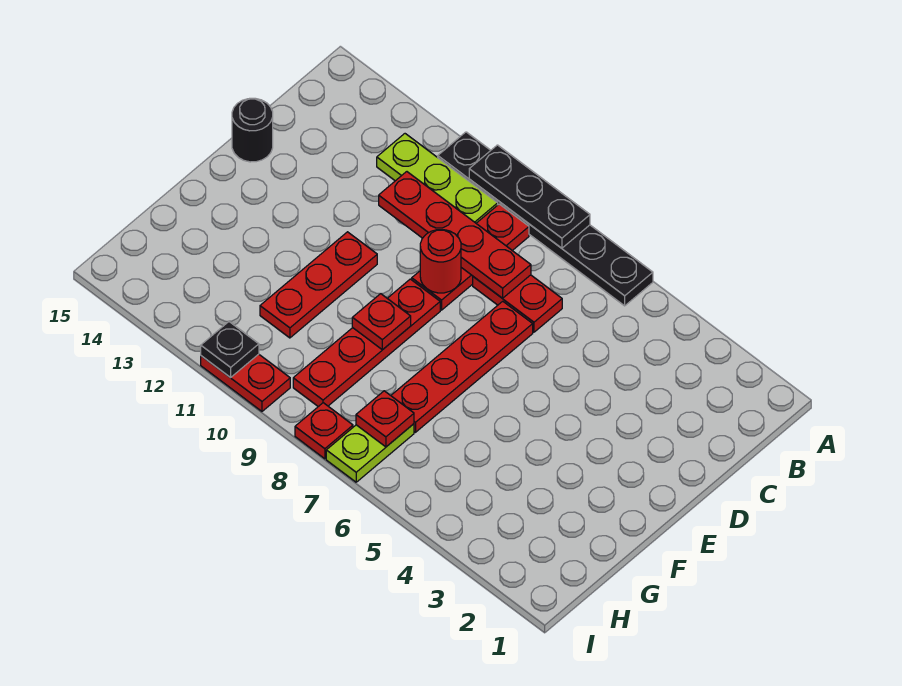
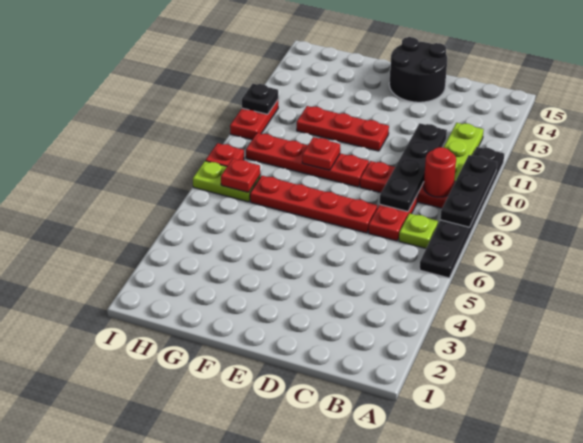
none -> lime plate B7 level 1
red plate C8:C11 level 2 -> black plate C8:C11 level 2
red round brick D9 level 2 -> red round brick B9 level 2
black round brick D15 level 1 -> black round brick D14:E15 level 1

